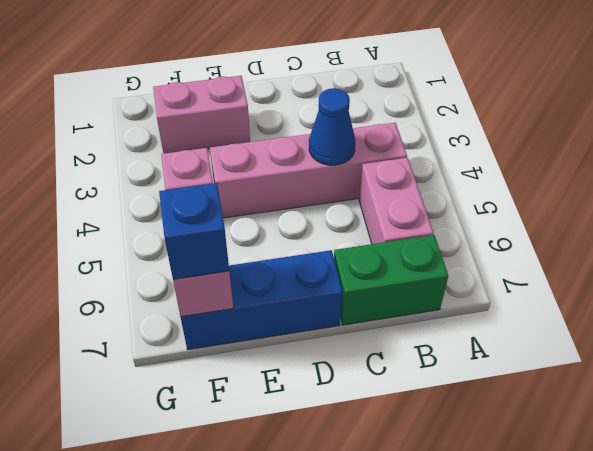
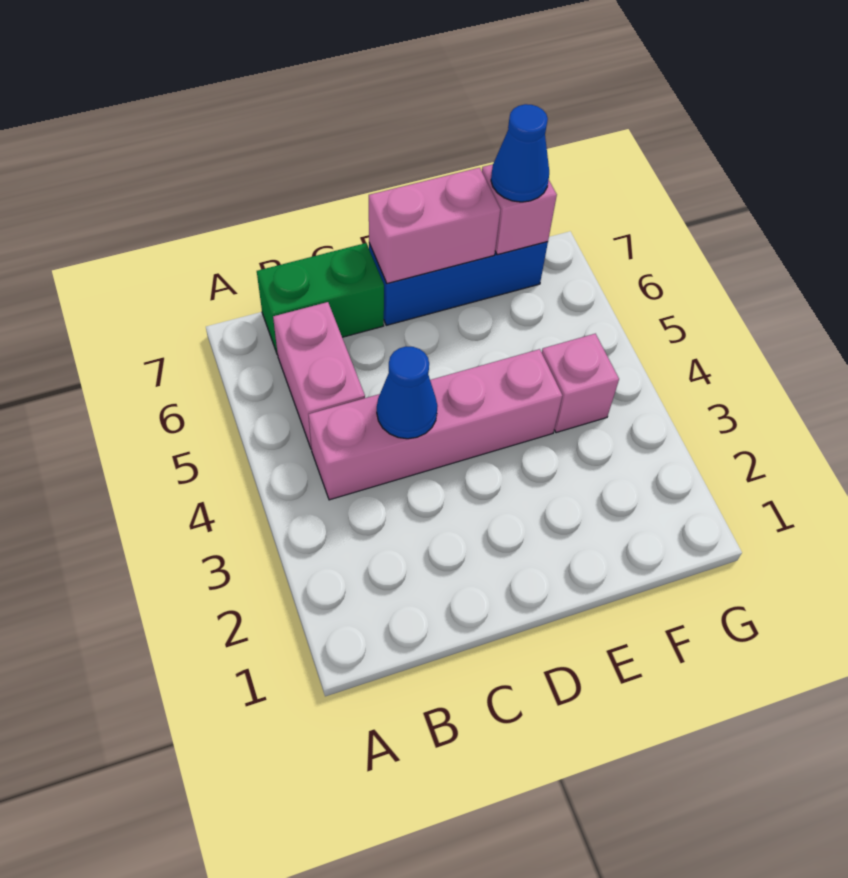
pink brick E2:F2 level 1 -> pink brick D7:E7 level 2
blue brick F7 level 3 -> blue cone F7 level 3

